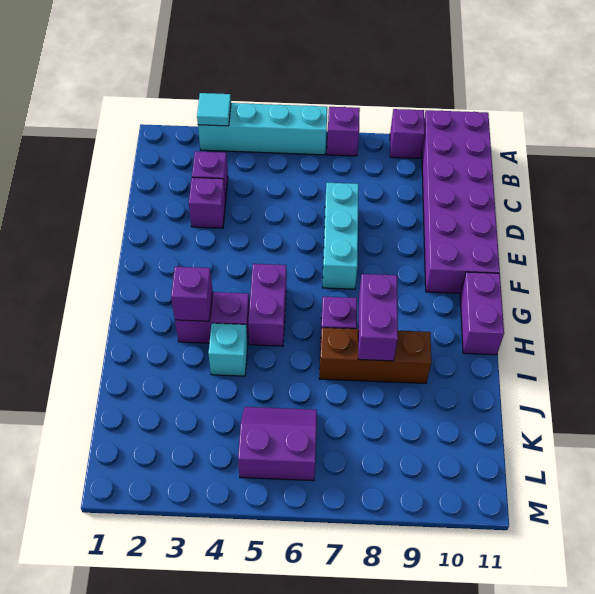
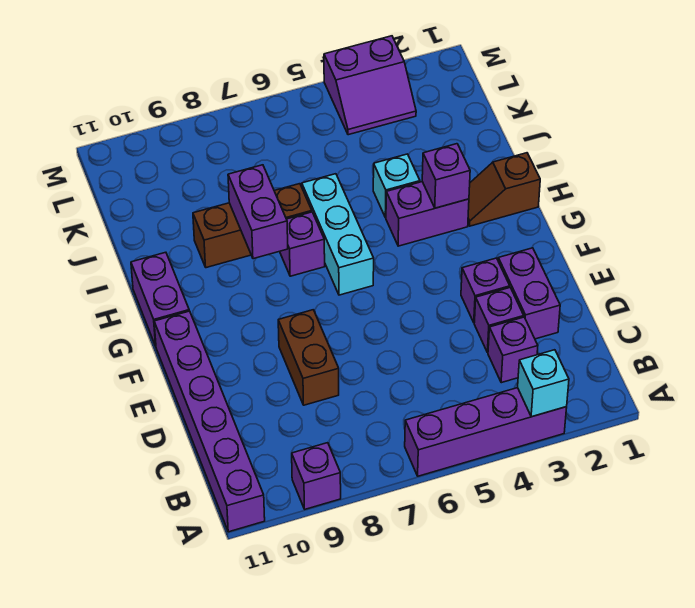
cyan brick A3:A6 level 1 -> purple brick A3:A6 level 1
cyan tile A3 level 2 -> cyan brick A3 level 2
purple brick A7 level 1 -> purple brick E3 level 1
purple brick A10:F11 level 1 -> purple brick A11:F11 level 1
cyan brick D7:F7 level 1 -> cyan brick G6:I6 level 1
none -> brown brick D8:E8 level 1
purple brick G5:H5 level 1 -> purple brick D2:E2 level 1
none -> brown slope H1:H2 level 1 top 1
purple slope K5:L6 level 1 top L -> purple slope L3:M4 level 1 top M

